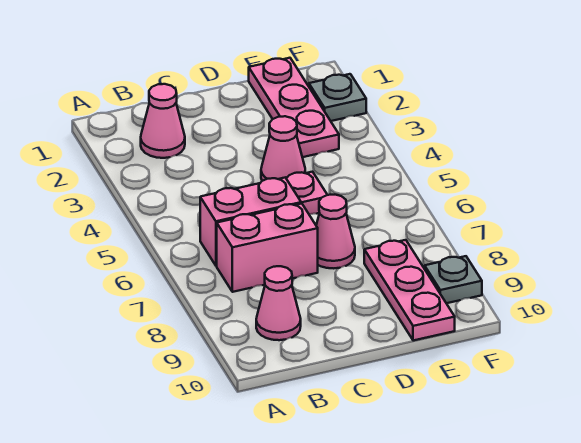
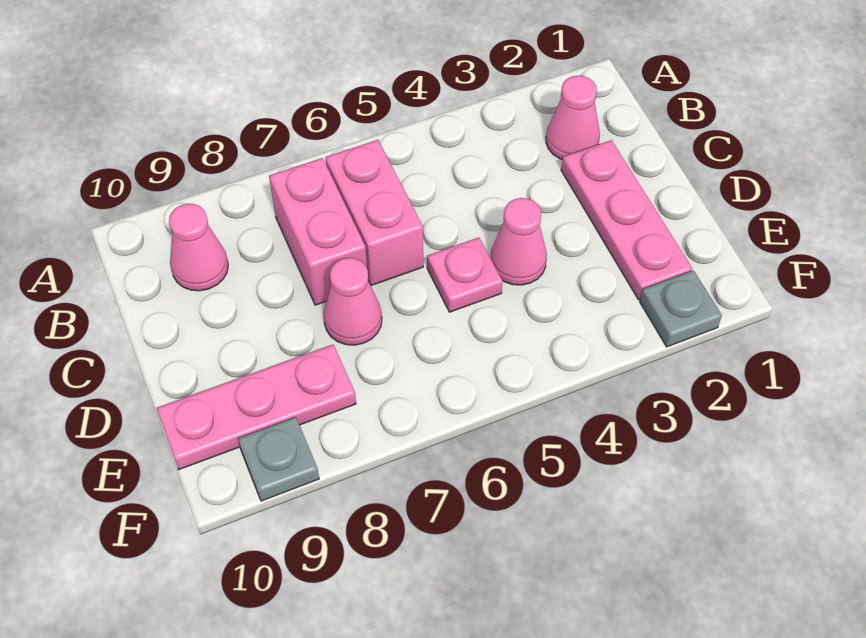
pink plate E1:E3 level 1 -> pink plate C2:E2 level 1

